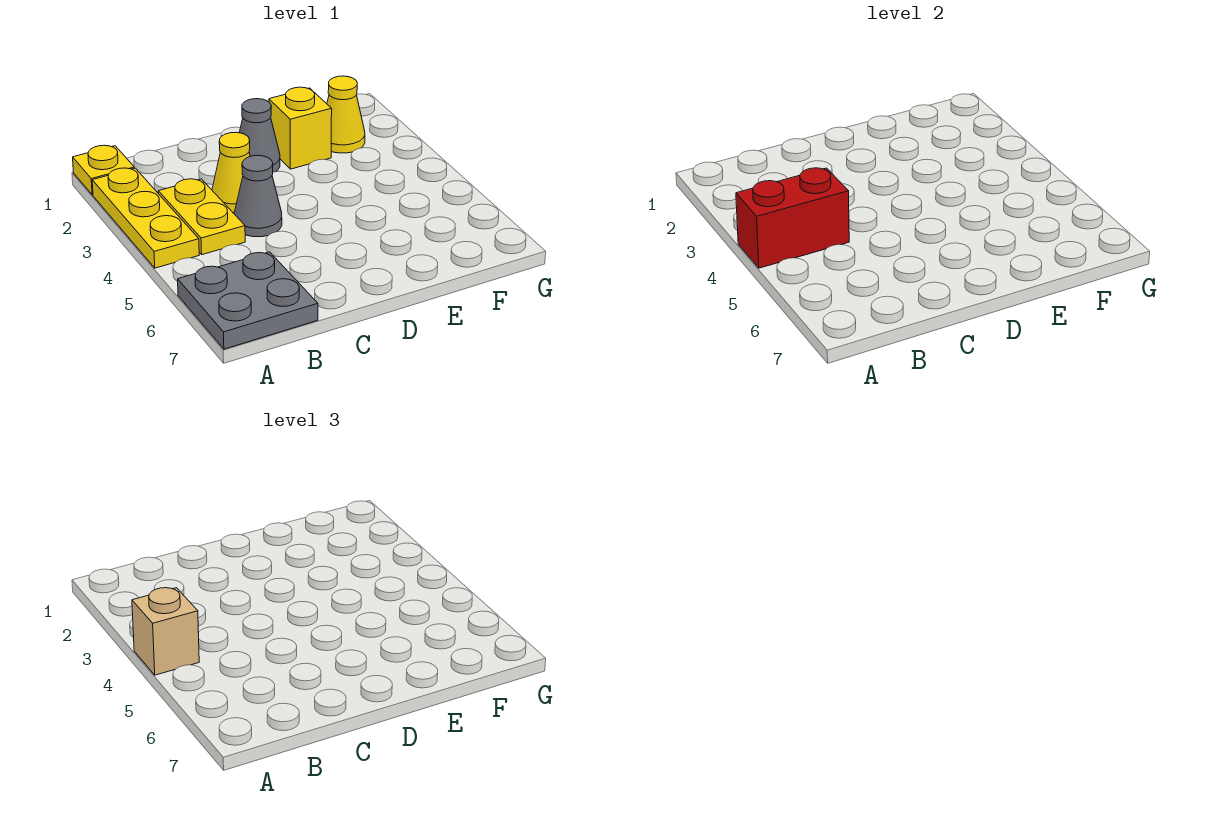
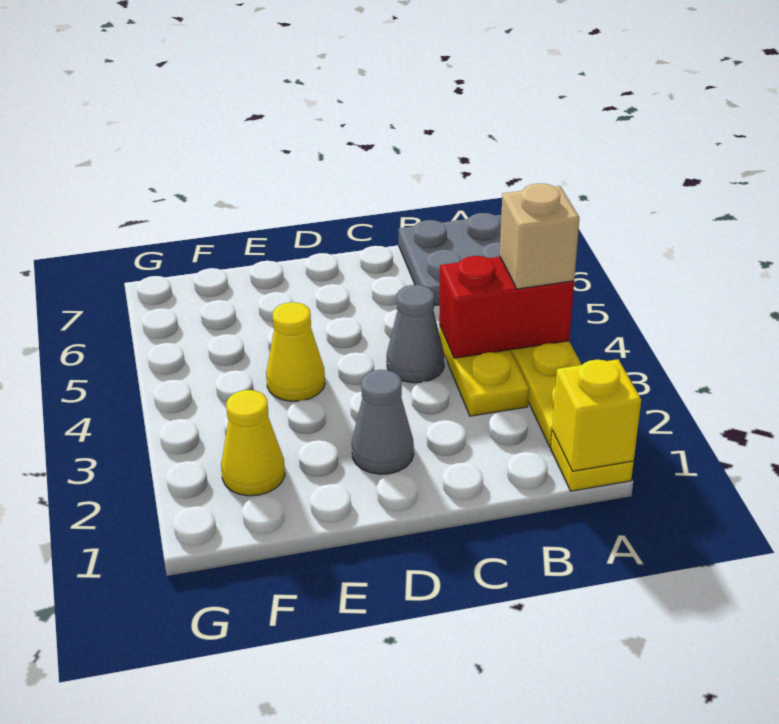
yellow cone C3 level 1 -> yellow cone E4 level 1
yellow brick E2 level 1 -> yellow brick A1 level 2

